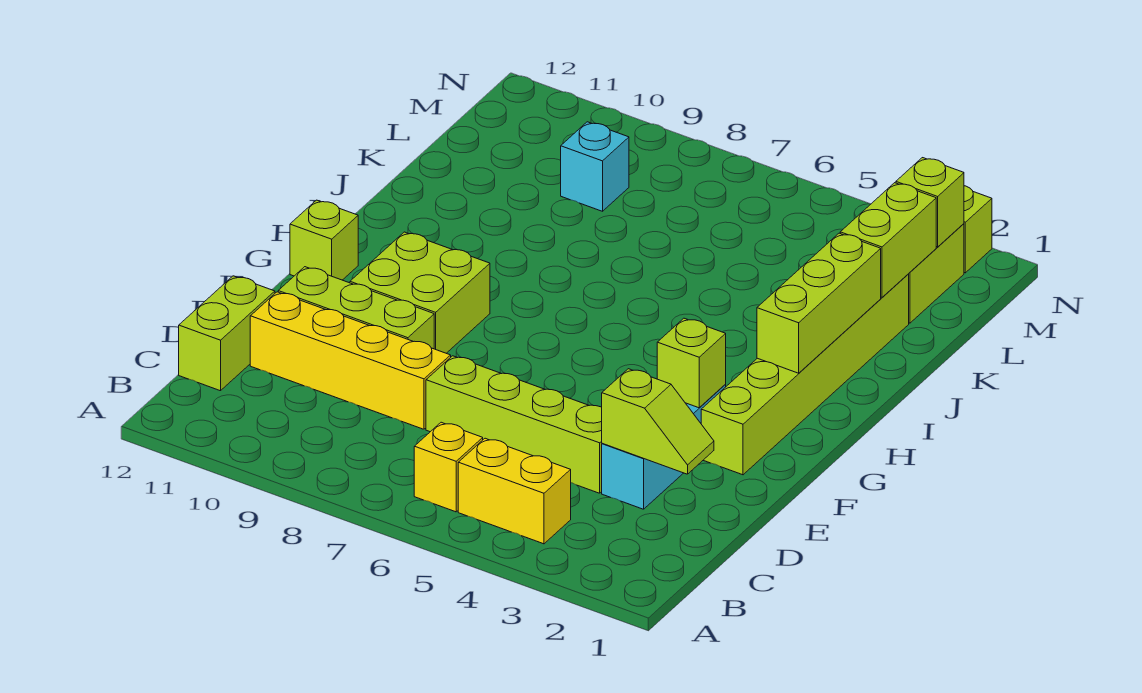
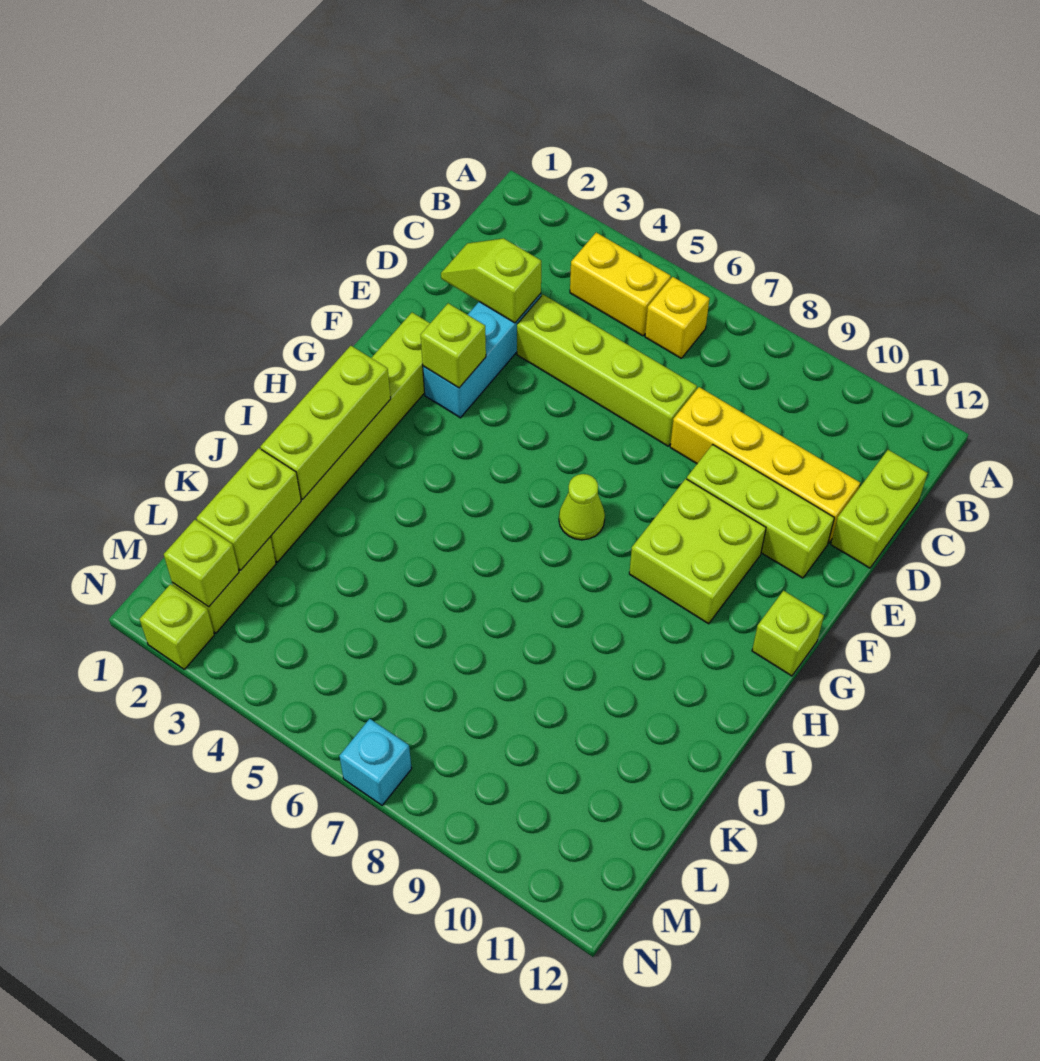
none -> lime cone G7 level 1
cyan brick L9 level 1 -> cyan brick N7 level 1

